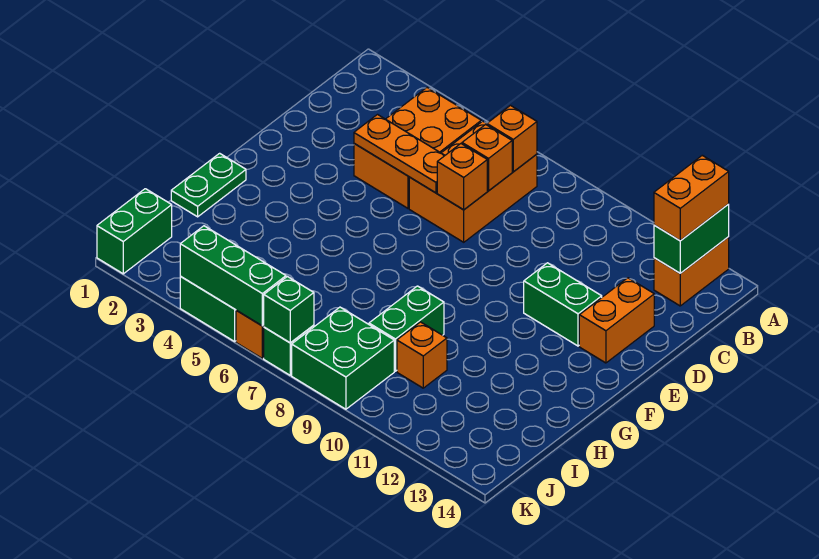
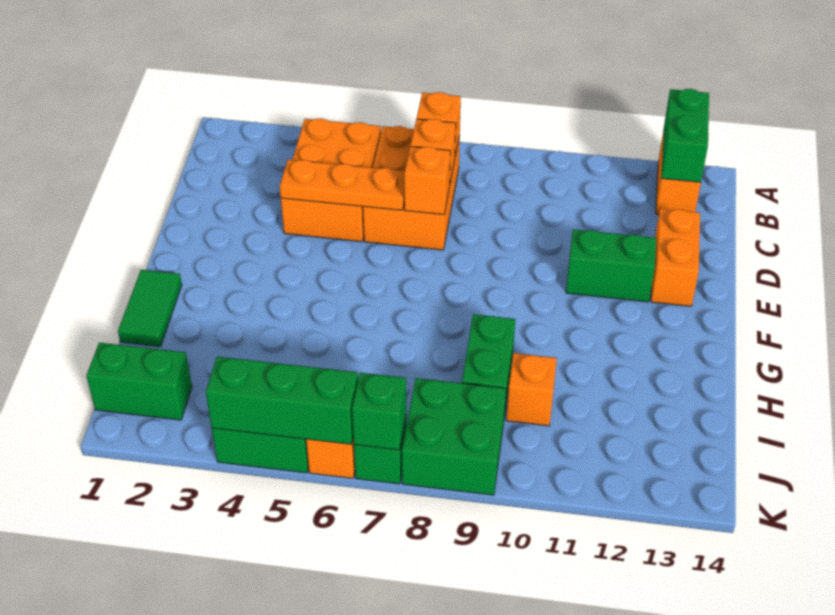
orange brick A13:B13 level 3 -> none
green plate G1:H1 level 1 -> green tile G1:H1 level 1
green brick J1:K1 level 1 -> green brick J1:J2 level 1

